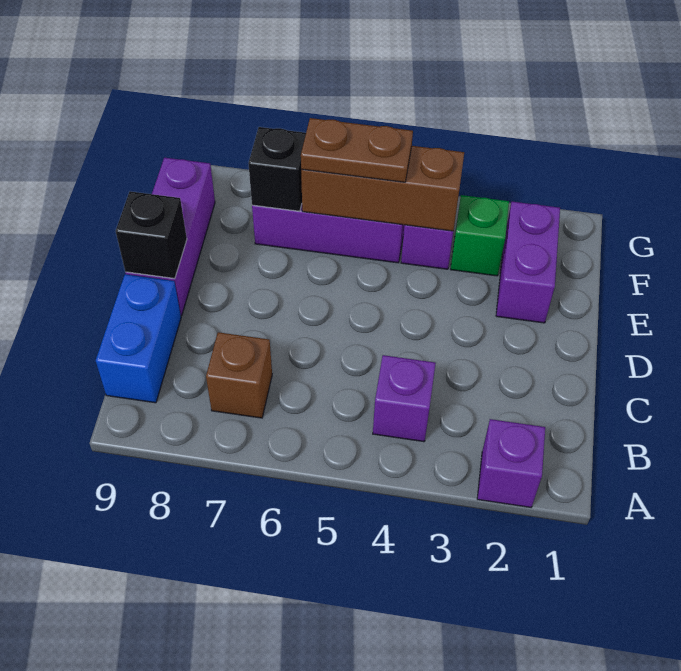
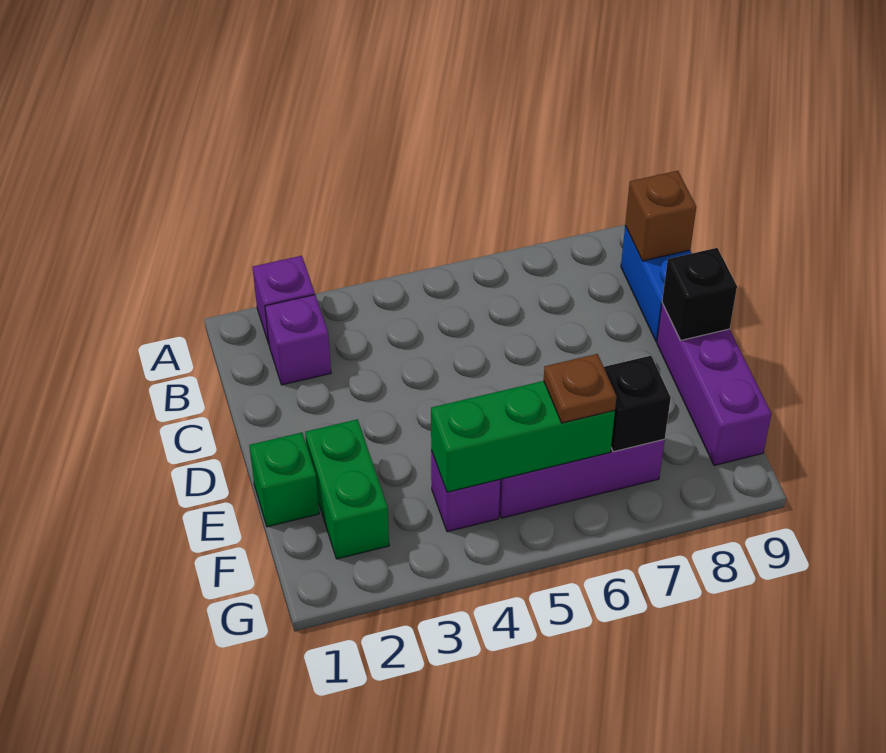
purple brick B4 level 1 -> purple brick B2 level 1
brown brick B7 level 1 -> brown brick B9 level 2
purple brick E2:F2 level 1 -> green brick E2:F2 level 1
green brick F3 level 1 -> green brick E1 level 1
brown brick F4:F6 level 2 -> green brick F4:F6 level 2
brown plate F5:F6 level 3 -> brown plate F6 level 3

